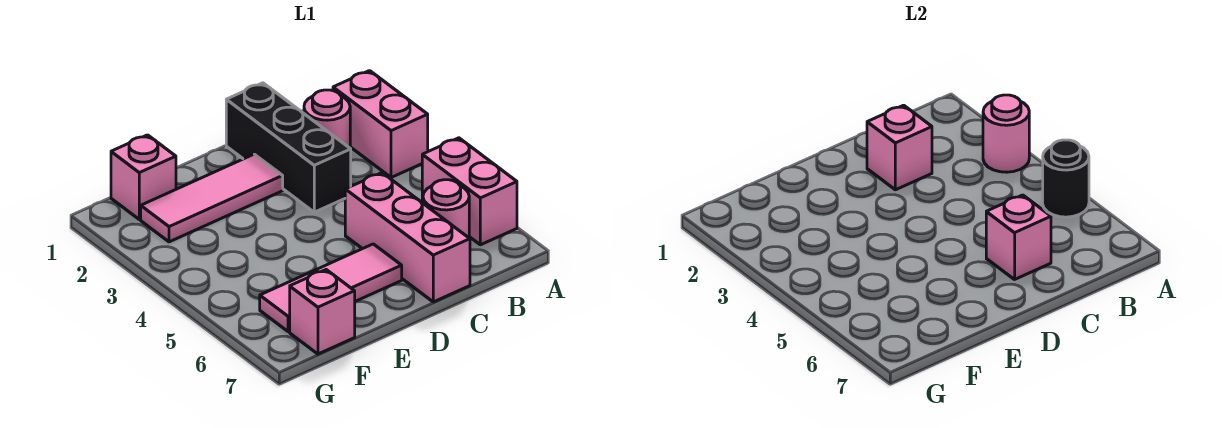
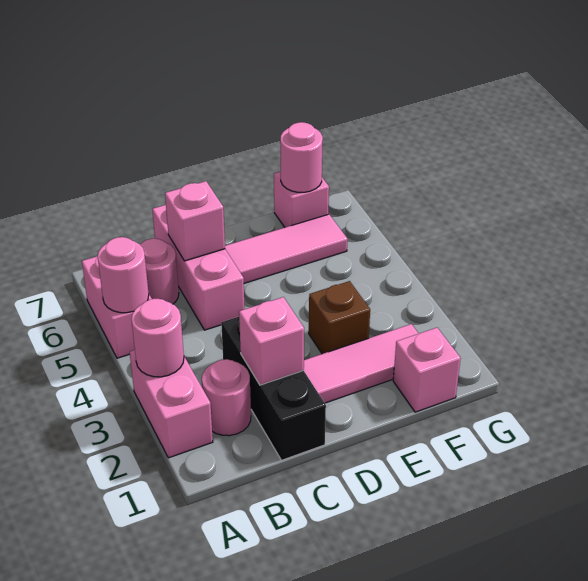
black round brick A5 level 2 -> pink round brick A5 level 2
none -> brown brick E3 level 1
none -> pink round brick F7 level 2

